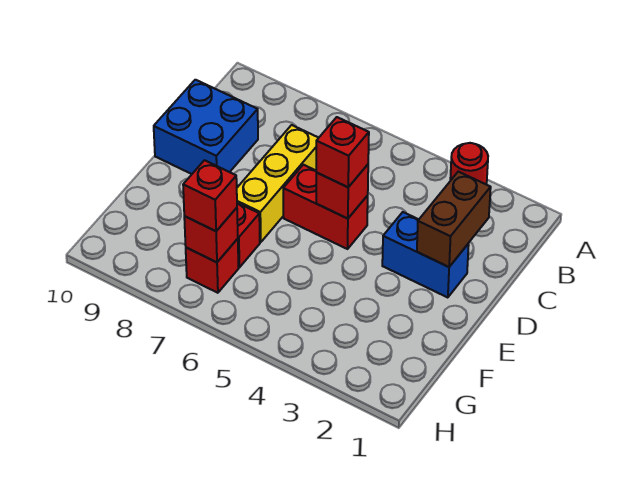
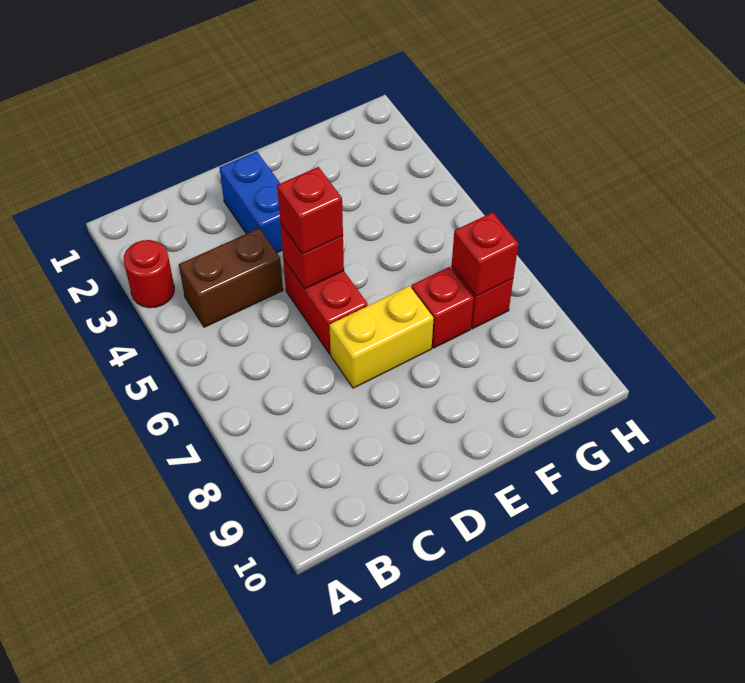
brown brick C2:D2 level 2 -> brown brick B4:C4 level 1
yellow brick C7:E7 level 1 -> yellow brick D7:E7 level 1
blue brick C9:D10 level 1 -> none
red brick G7 level 3 -> none

